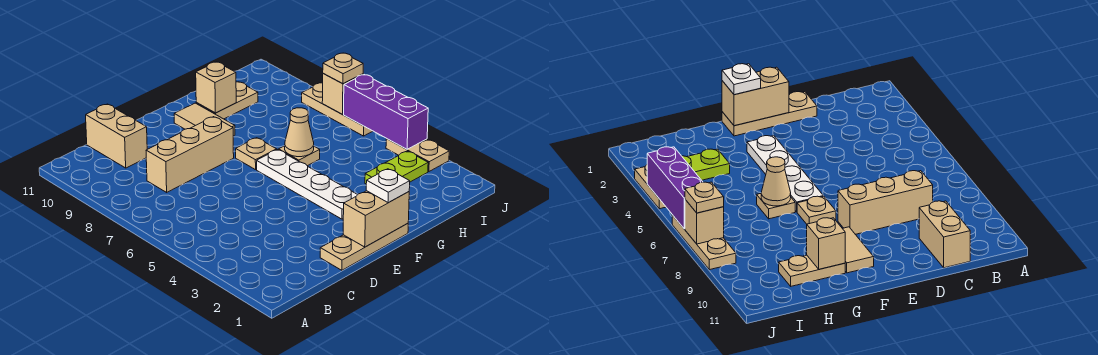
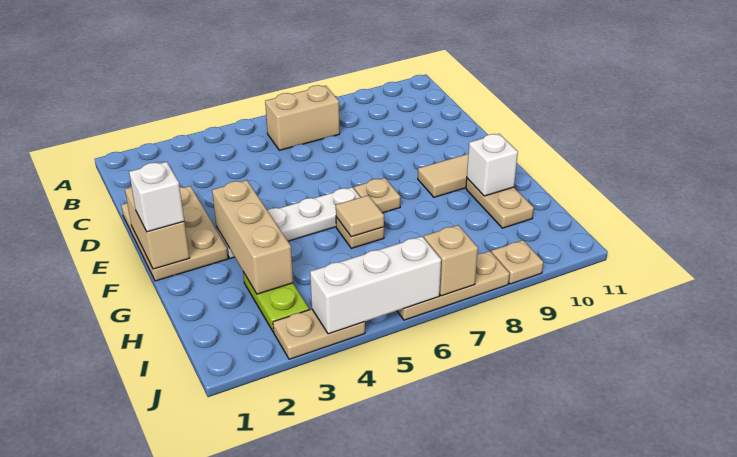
tan brick C8:E8 level 1 -> tan brick F3:H3 level 2
tan brick C10:C11 level 1 -> tan brick B6:B7 level 1
tan plate D1:F1 level 1 -> tan plate D1:F2 level 1
white plate F1 level 3 -> white brick F1 level 3
tan cone G6 level 2 -> tan tile G6 level 2
tan brick G10 level 2 -> white brick G10 level 2
purple brick J4:J6 level 2 -> white brick J4:J6 level 2
tan plate J7 level 3 -> tan plate J9 level 1

